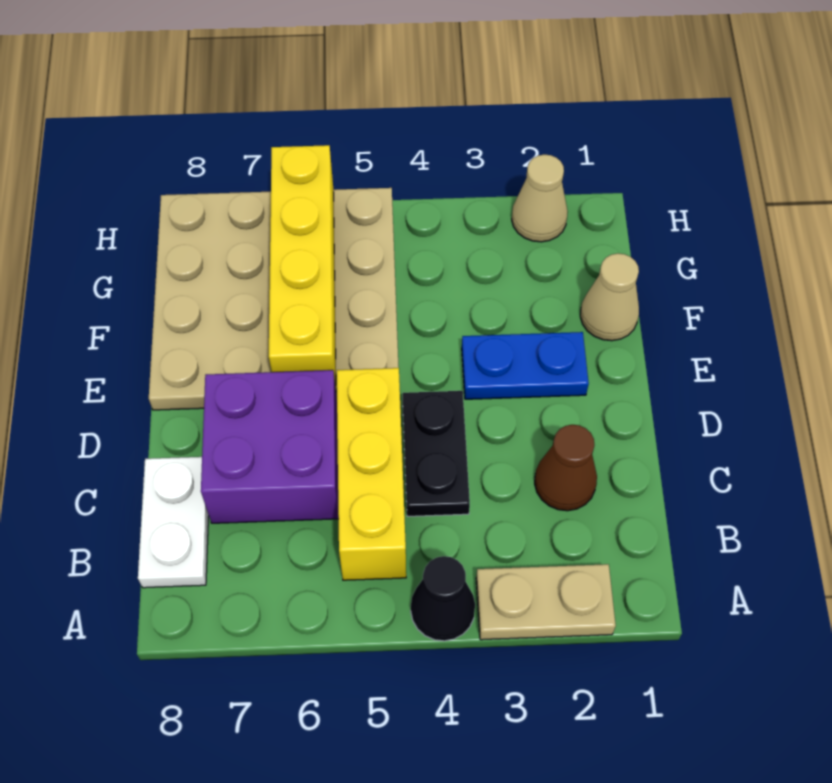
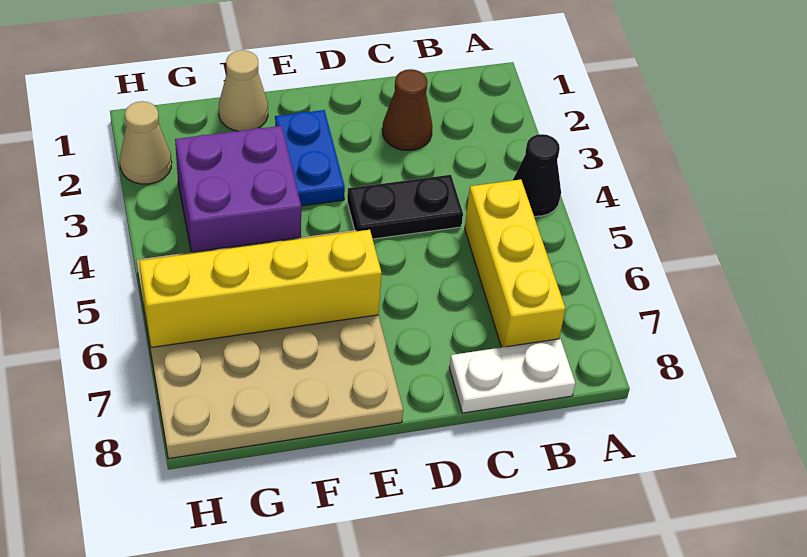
tan plate A2:A3 level 1 -> none
yellow brick B5:D5 level 1 -> yellow brick B5:B7 level 1
purple brick C6:D7 level 1 -> purple brick F3:G4 level 1

